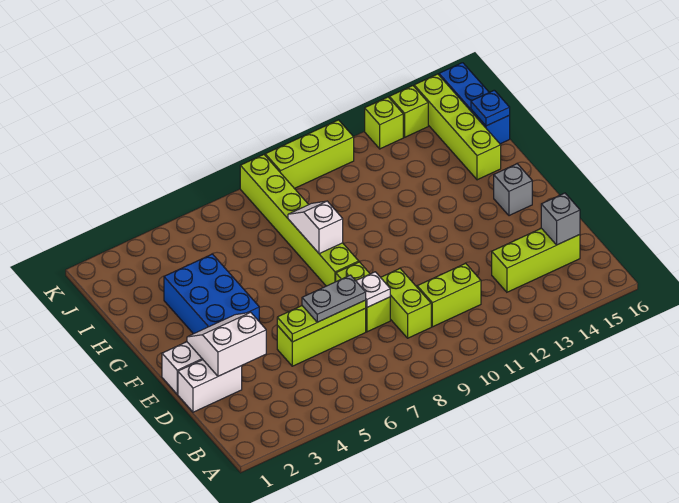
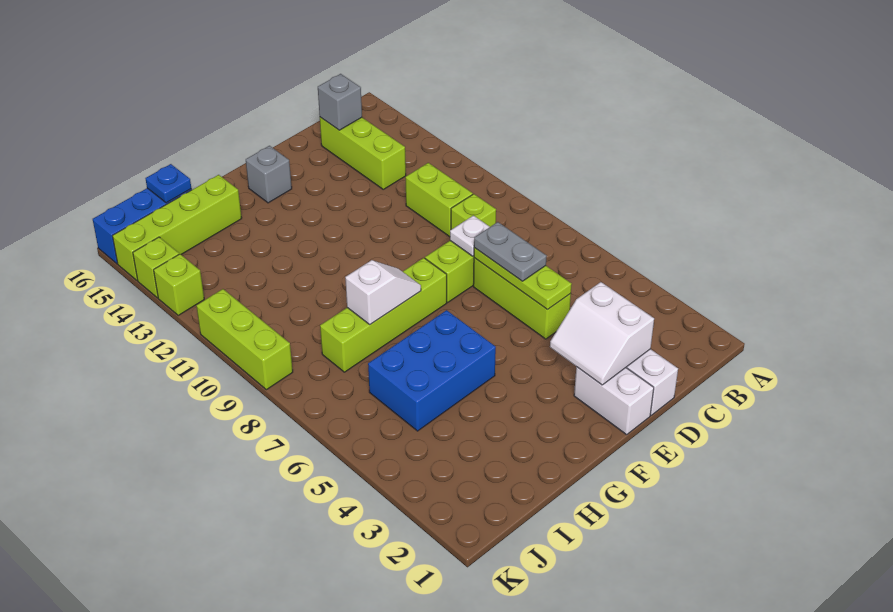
lime brick C9:D9 level 1 -> lime brick C9 level 1
blue brick F3:H4 level 1 -> blue brick G5:I6 level 1
lime brick F8:K8 level 1 -> lime brick F8:I8 level 1
white slope G8:H8 level 2 top G -> white slope G8:H8 level 2 top H

